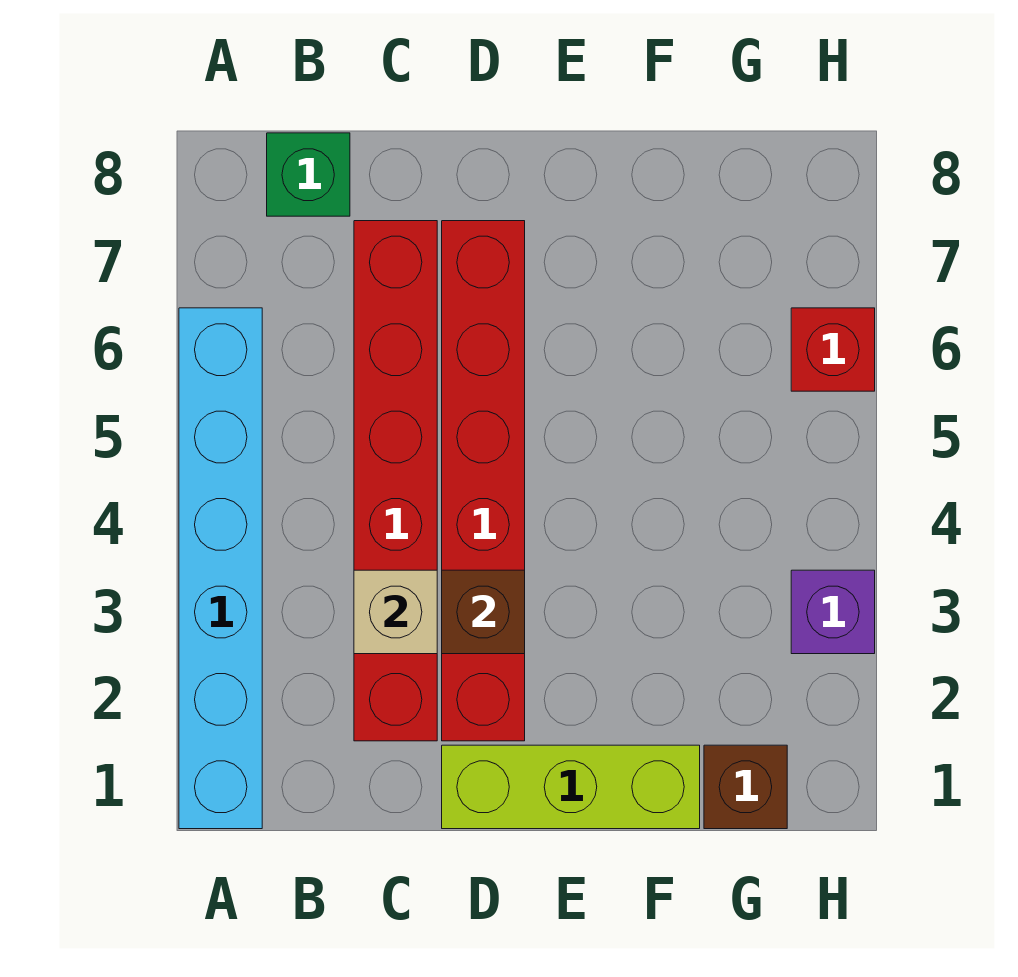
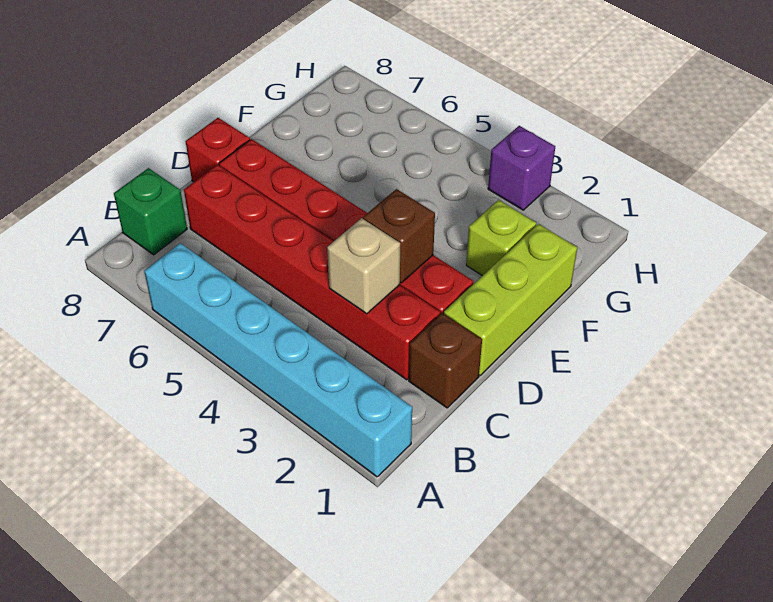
none -> lime brick F2 level 1
brown brick G1 level 1 -> brown brick C1 level 1
red brick H6 level 1 -> red brick D8 level 1

